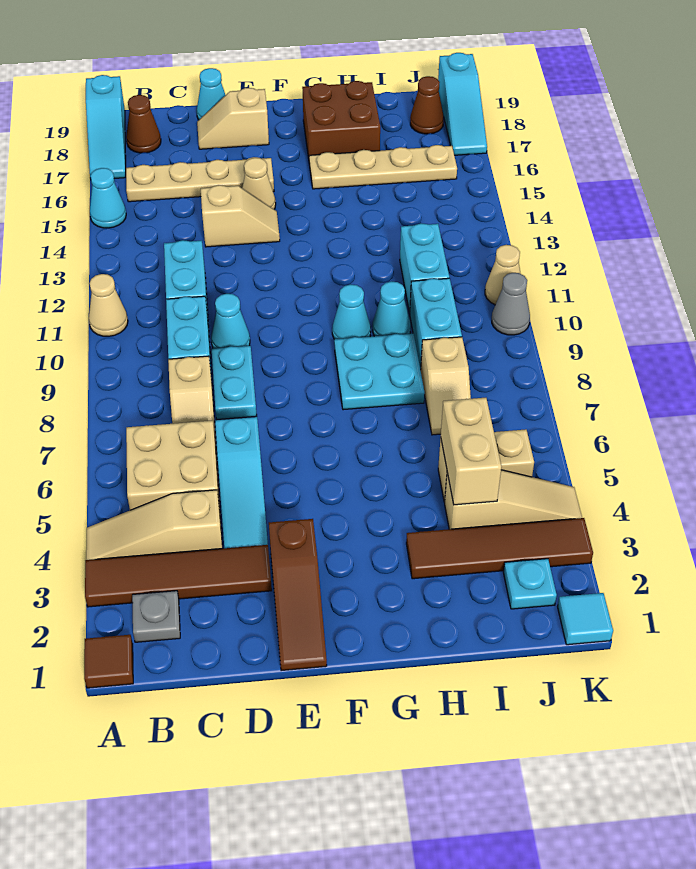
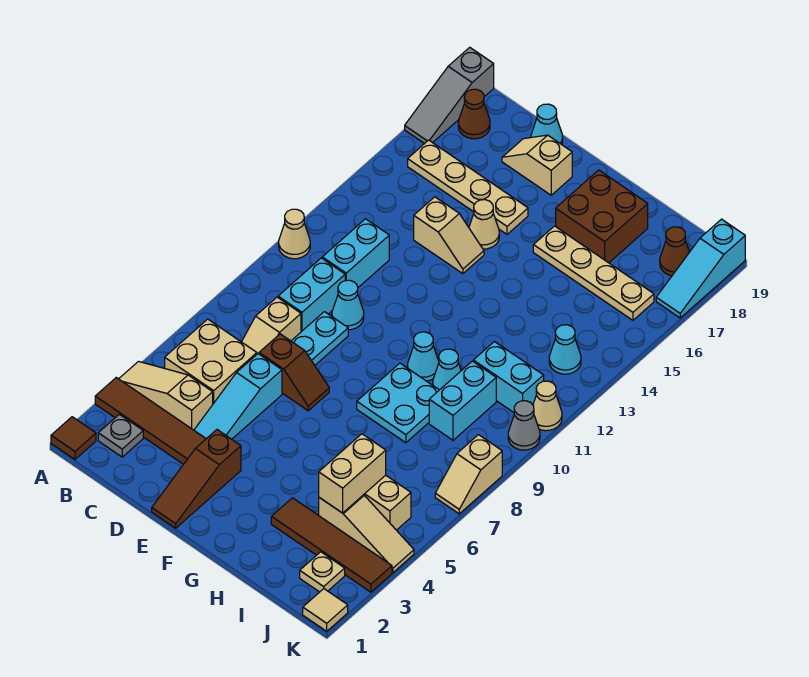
cyan cone A15 level 1 -> cyan cone J13 level 1
cyan slope A17:A19 level 1 top 19 -> grey slope A17:A19 level 1 top 19
none -> brown slope D7:E7 level 1 top D
tan slope I7:I8 level 1 top 8 -> tan slope K7:K8 level 1 top 8
cyan brick I11:I12 level 1 -> cyan brick I11:J11 level 1
cyan plate J2 level 1 -> tan plate J2 level 1
cyan tile K1 level 1 -> tan tile K1 level 1

